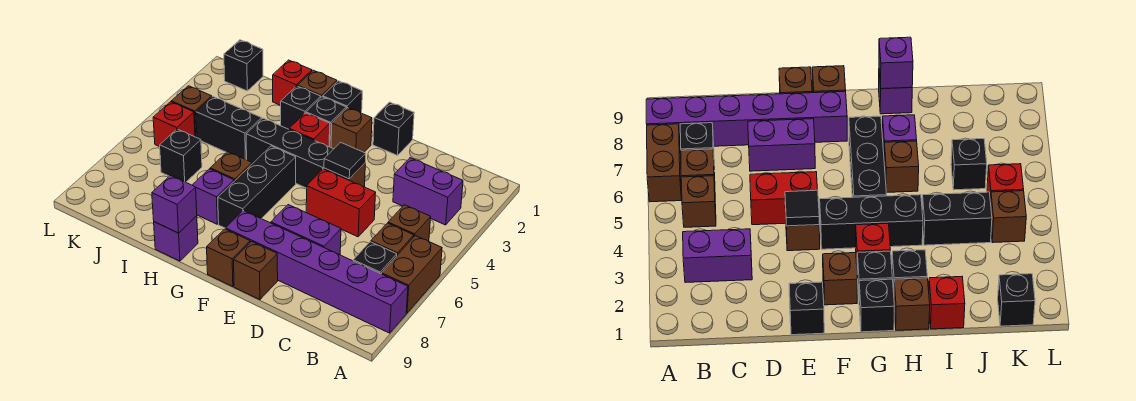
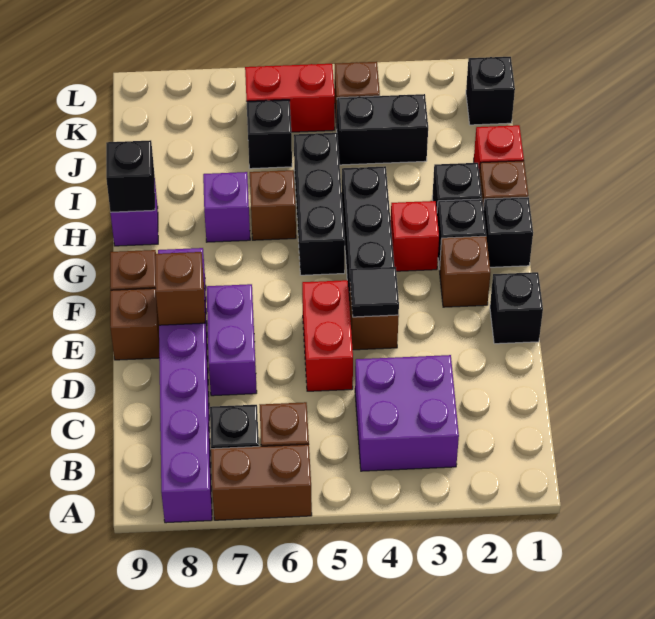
purple brick B3:C3 level 1 -> purple brick B3:C4 level 1
brown brick B5 level 1 -> brown brick E8 level 2
black brick G5:G7 level 1 -> black brick G5:I5 level 1
purple brick H9 level 2 -> black brick H9 level 2
black brick I4:J4 level 1 -> black brick J3:J4 level 1
red brick K5 level 1 -> red brick K5:K6 level 1

